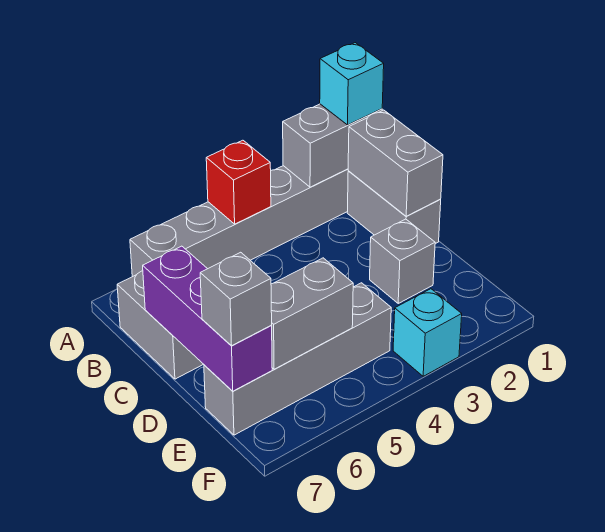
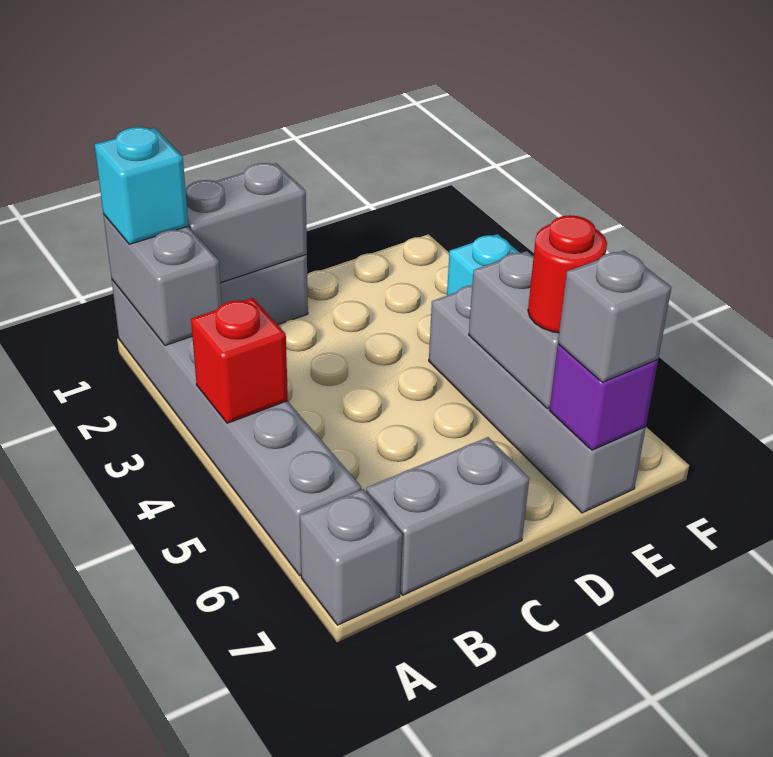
purple brick C7:E7 level 2 -> purple brick E7 level 2
grey brick D2 level 1 -> grey brick A7 level 1
none -> red round brick E6 level 3

